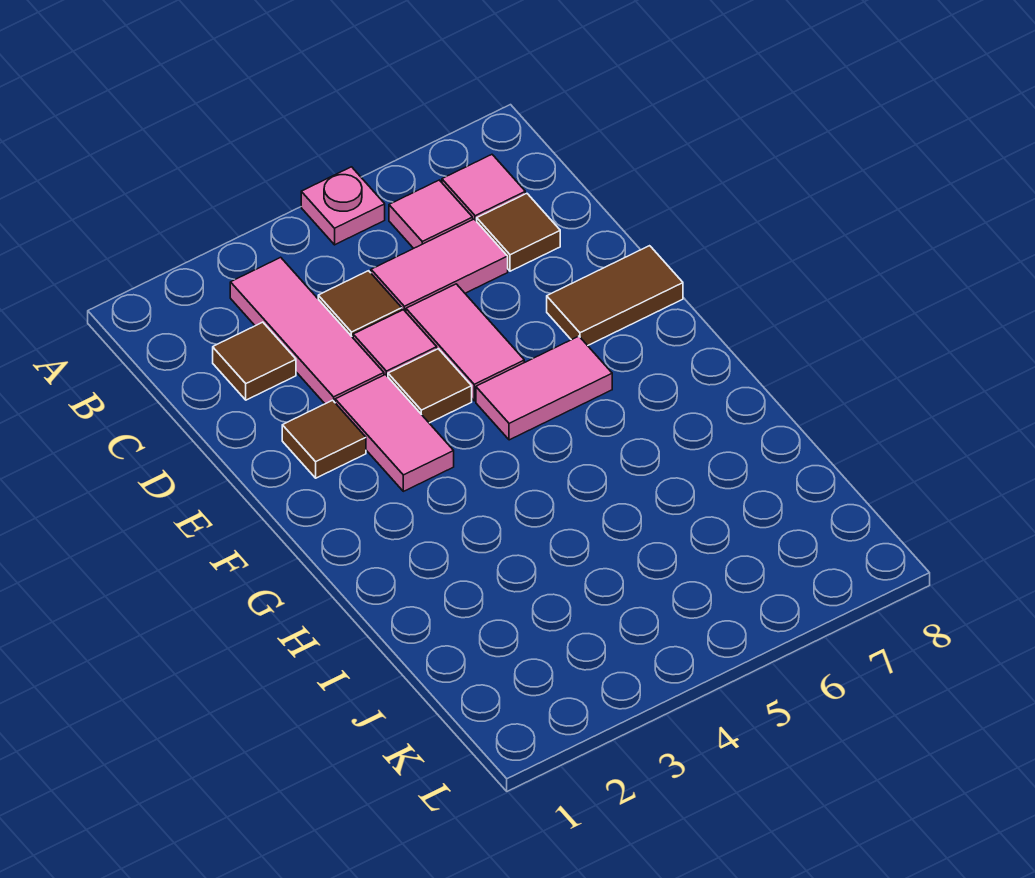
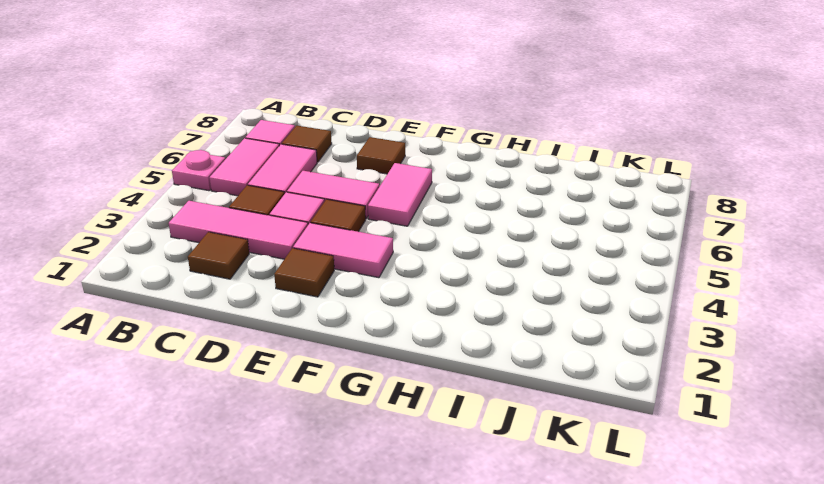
pink tile B6 level 1 -> pink tile B5:B6 level 1
brown tile E7:E8 level 1 -> brown tile E7 level 1

